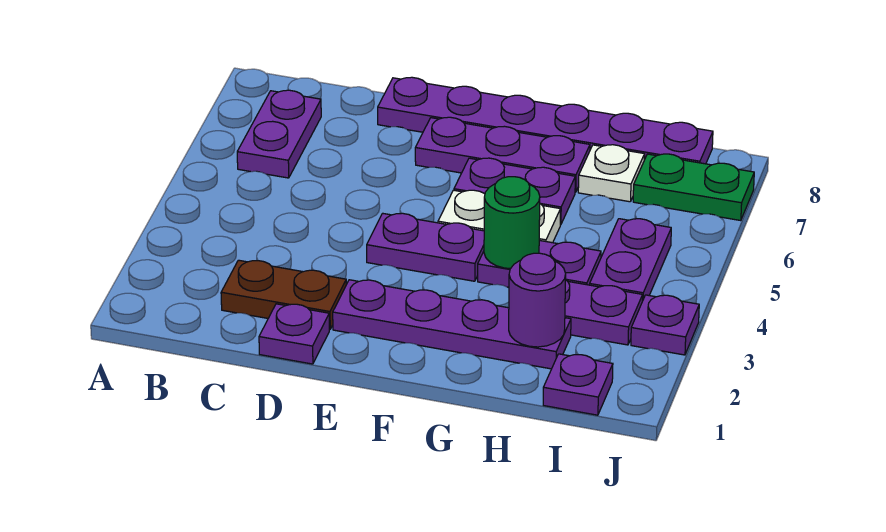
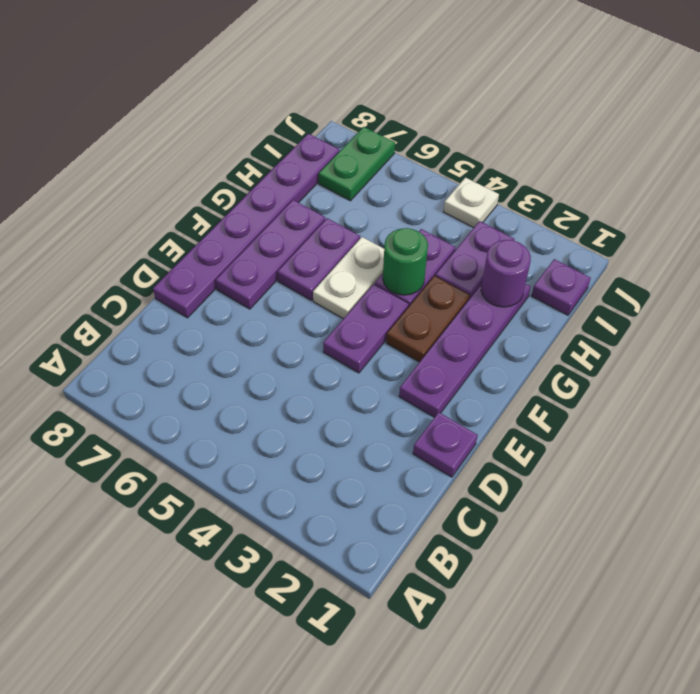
purple plate B6:B7 level 1 -> none
brown plate C2:D2 level 1 -> brown plate F3:G3 level 1
white plate H7 level 1 -> white plate J4 level 1
purple plate I4:I5 level 1 -> none
purple plate J3 level 1 -> none

